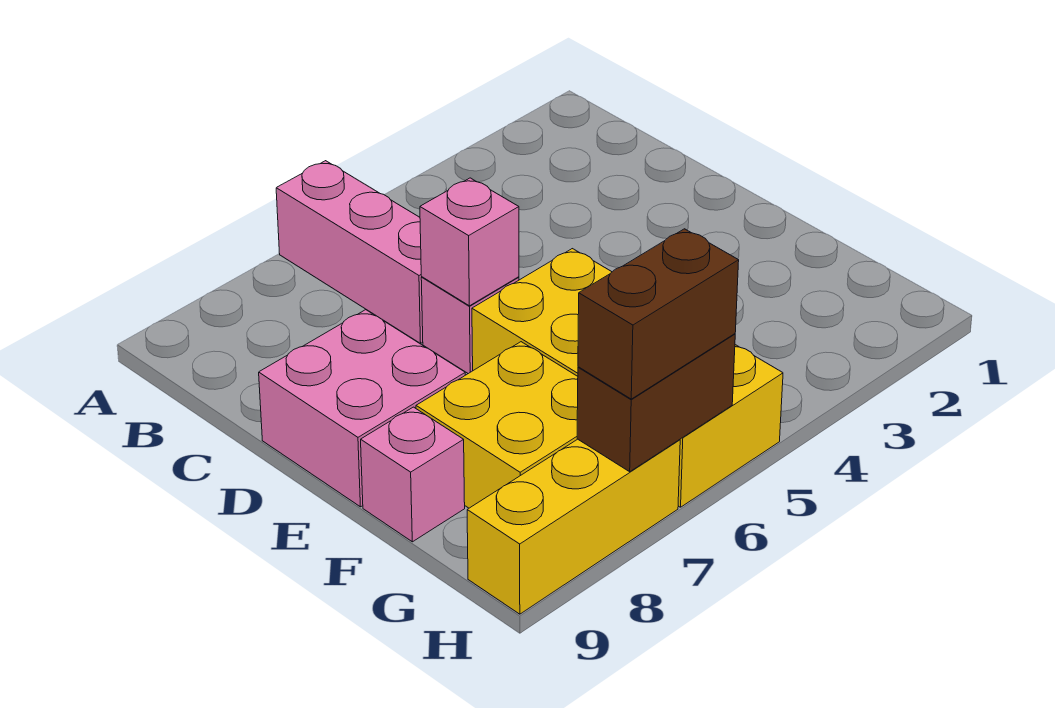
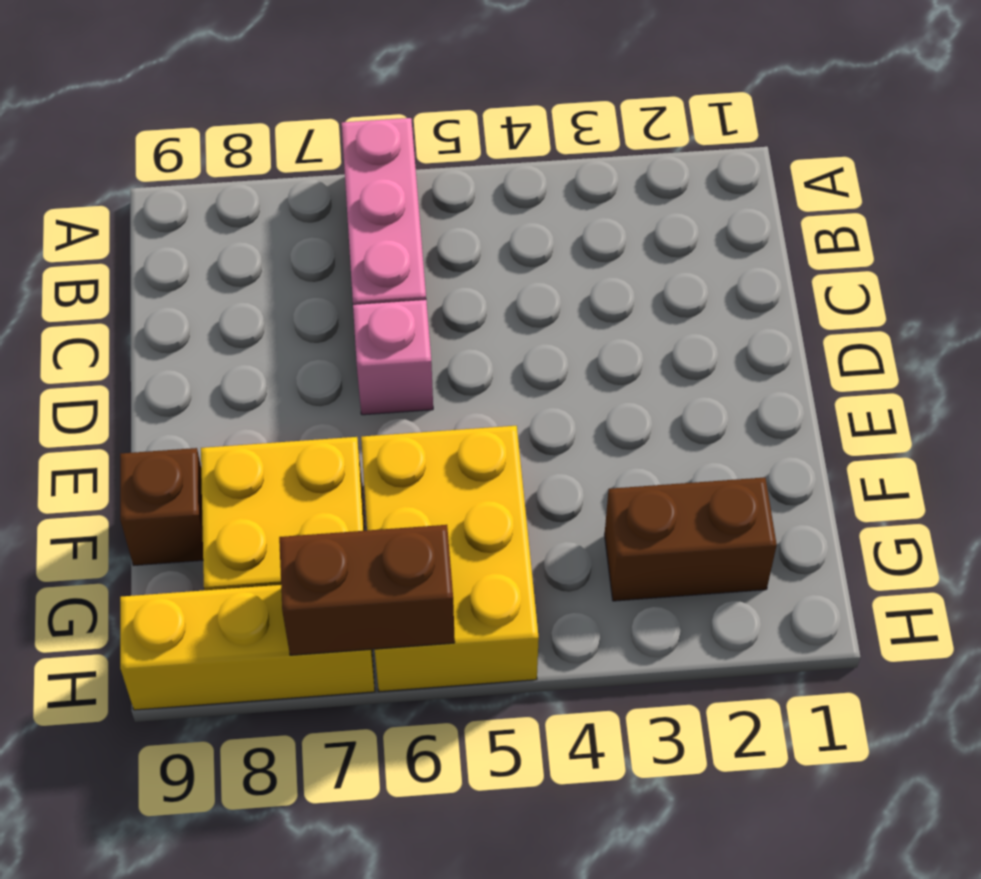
pink brick D6 level 2 -> none
pink brick D8:E9 level 1 -> none
yellow brick E5:H6 level 1 -> yellow brick F5:H6 level 1
pink brick F9 level 1 -> brown brick F9 level 1
brown brick H6:H7 level 3 -> brown brick G2:G3 level 1

